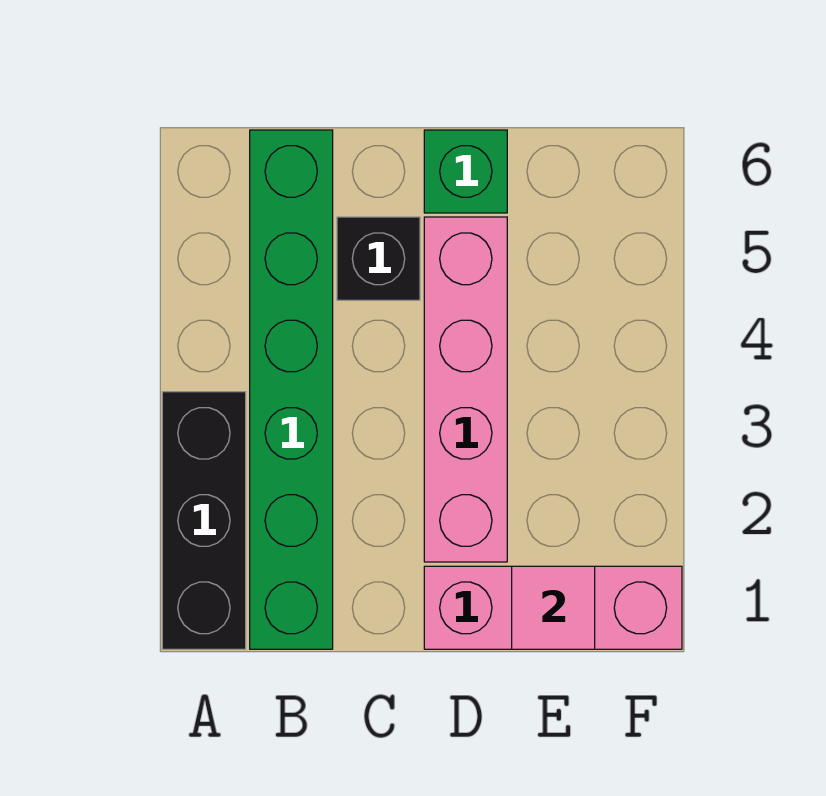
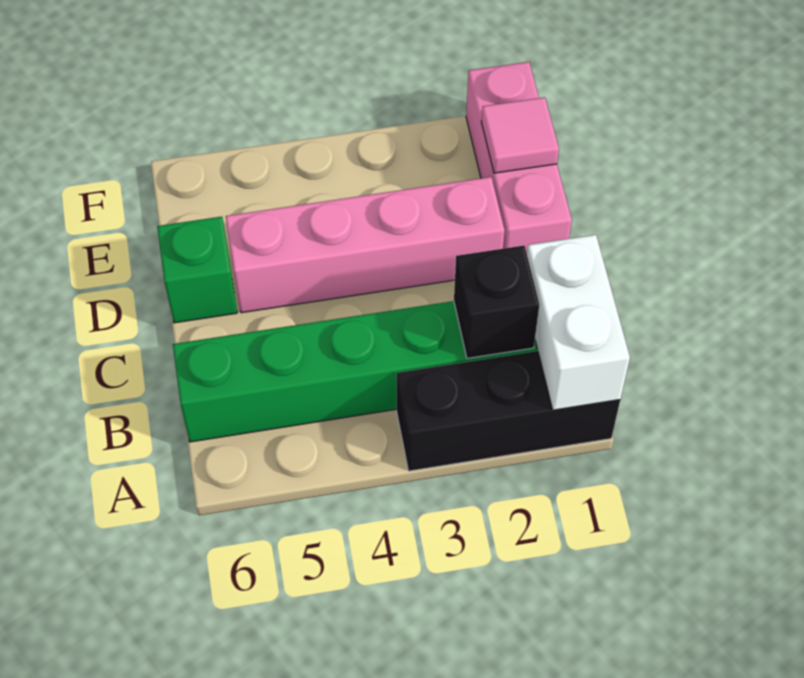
none -> white brick A1:B1 level 2
black brick C5 level 1 -> black brick B2 level 2

